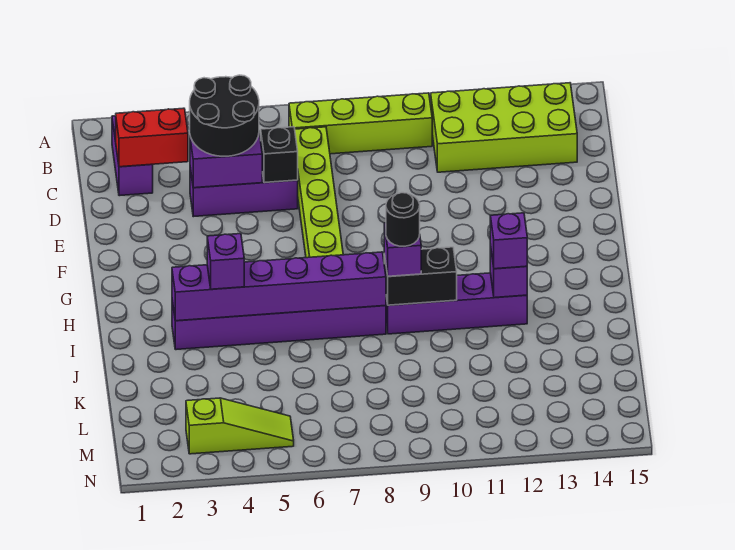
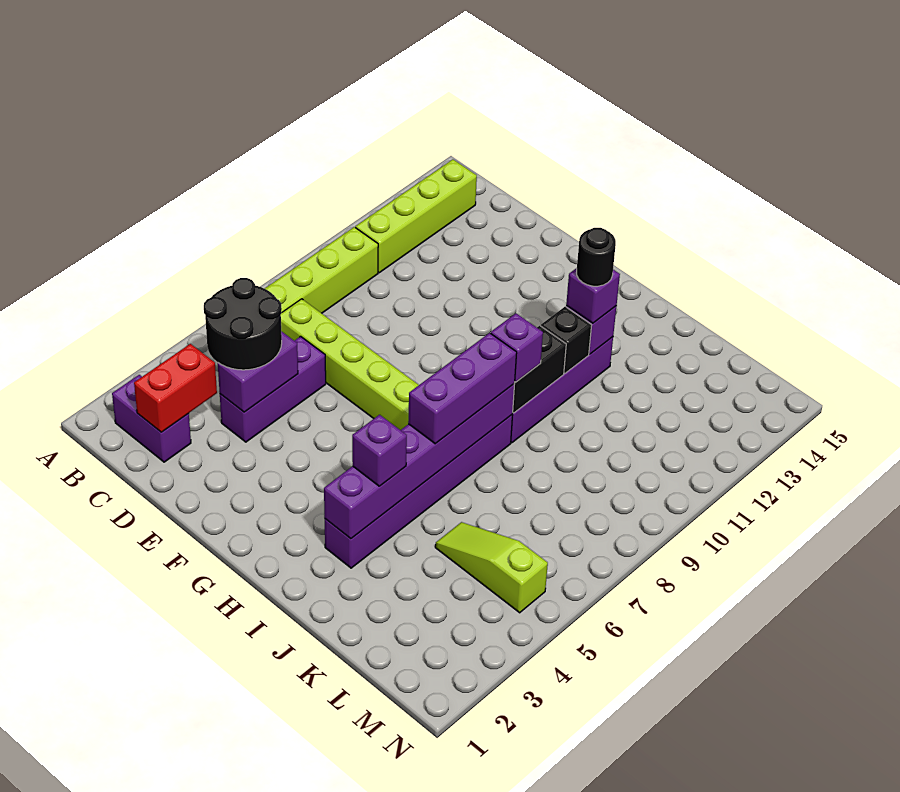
lime brick B11:C14 level 1 -> lime brick B11:B14 level 1
black brick D6 level 2 -> black brick I11 level 2
none -> purple brick I6:I8 level 3
black round brick I9 level 4 -> black round brick I12 level 4
lime slope M3:M5 level 1 top 3 -> lime slope K5:M5 level 1 top M

